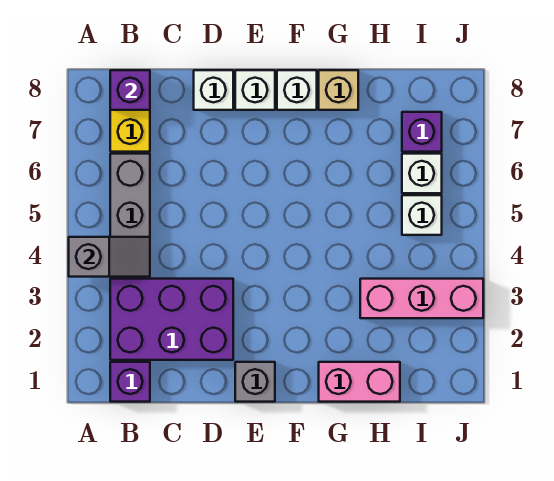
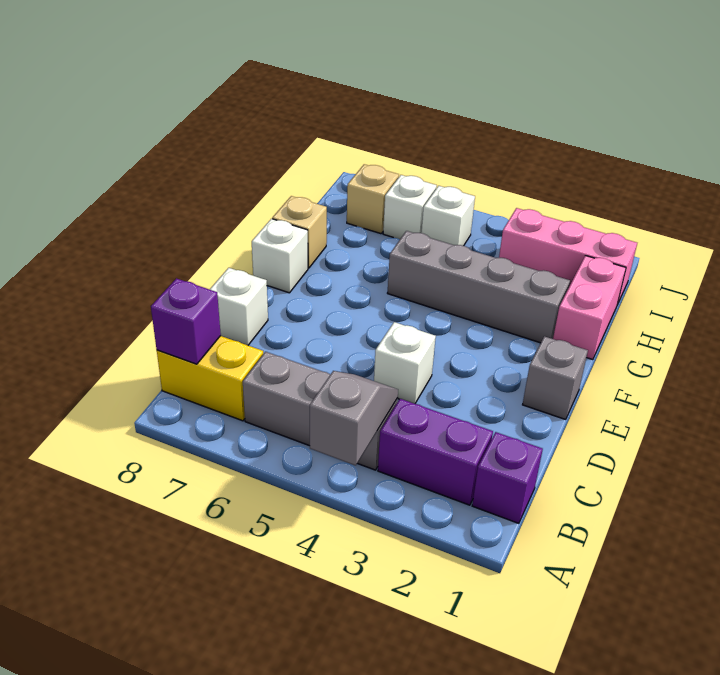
purple brick B2:D3 level 1 -> purple brick B2:B3 level 1
white brick E8 level 1 -> white brick D4 level 1
none -> grey brick G2:G5 level 1
pink brick H3:J3 level 1 -> pink brick I1:I3 level 1
purple brick I7 level 1 -> tan brick I7 level 1

